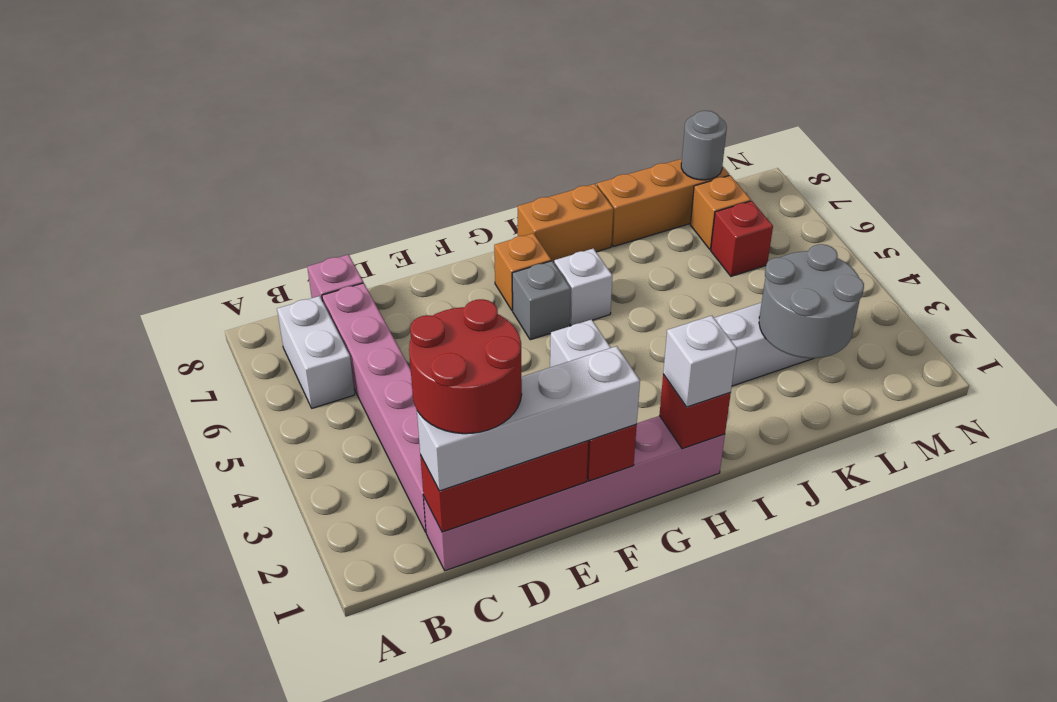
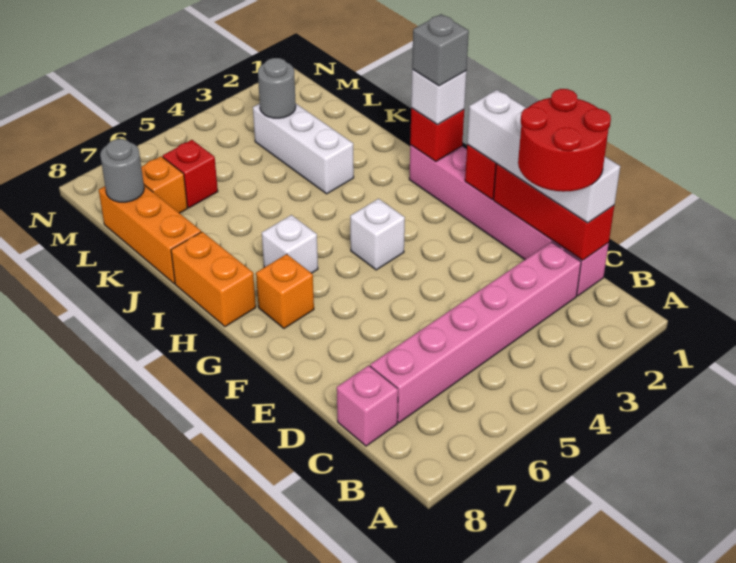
white brick B6:B7 level 1 -> none
grey brick G6 level 1 -> grey brick H1 level 4
grey round brick K2:L3 level 2 -> grey round brick L3 level 2

